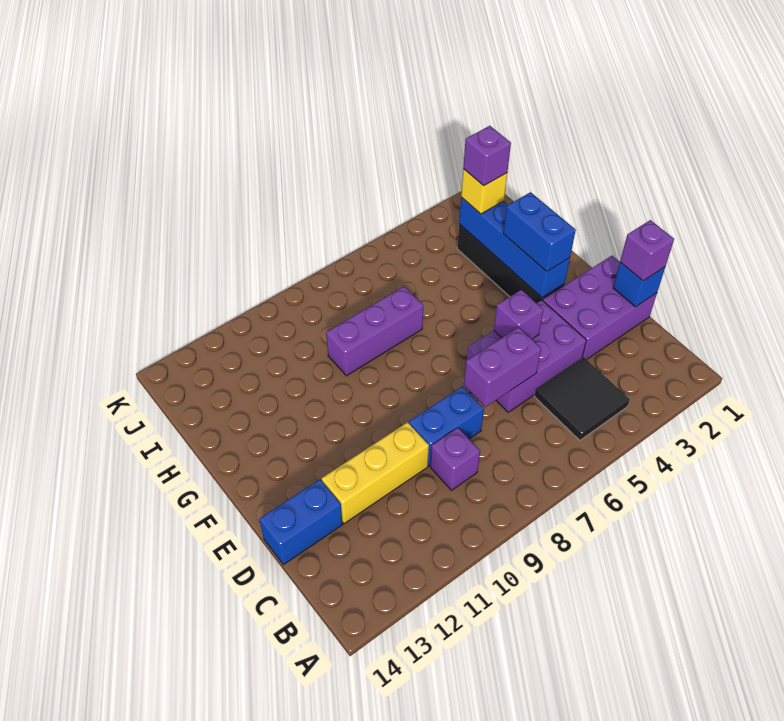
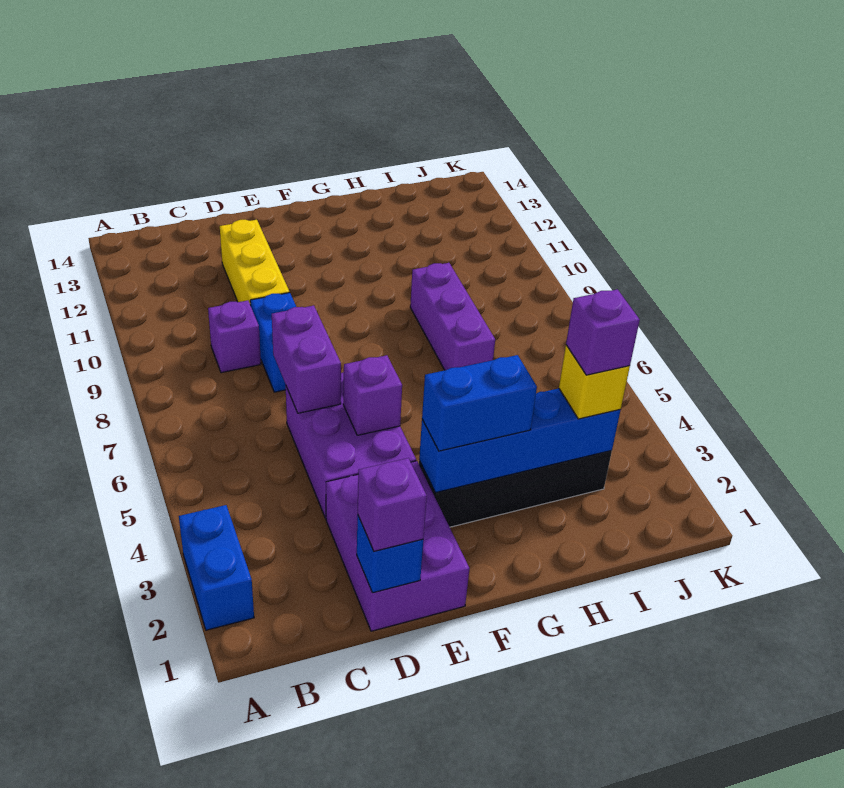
black tile B4:C5 level 1 -> none
blue brick D13:D14 level 1 -> blue brick A2:A3 level 1

